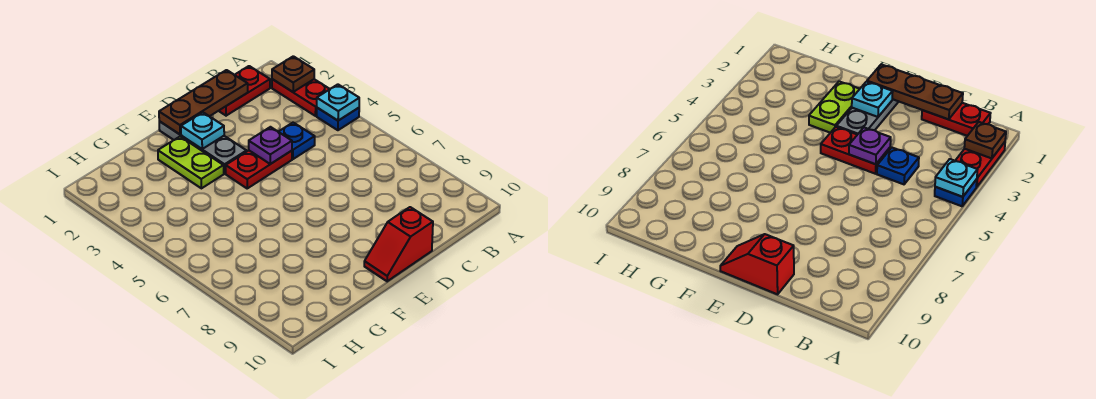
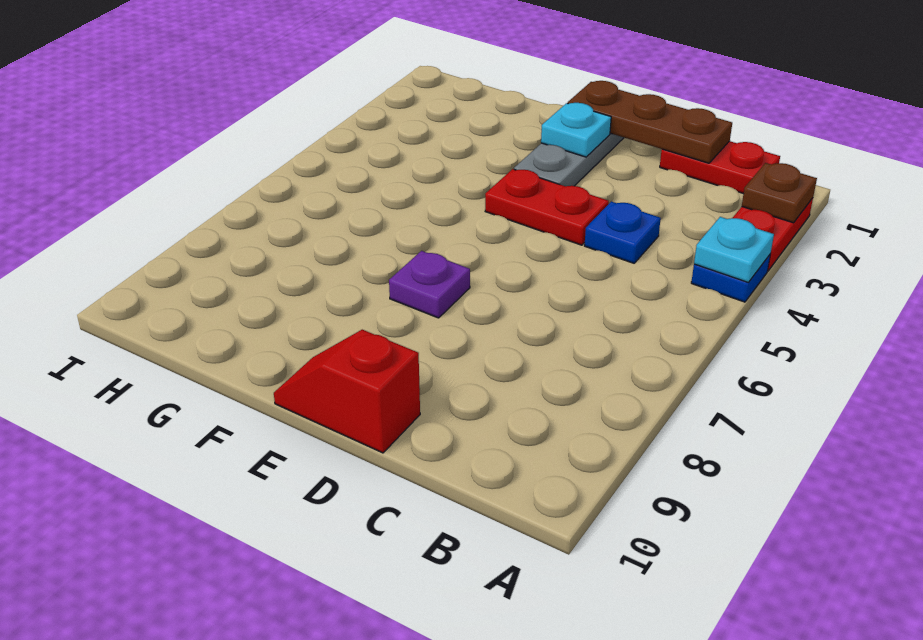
purple plate D4 level 2 -> purple plate E7 level 1
lime plate F2:F3 level 1 -> none

